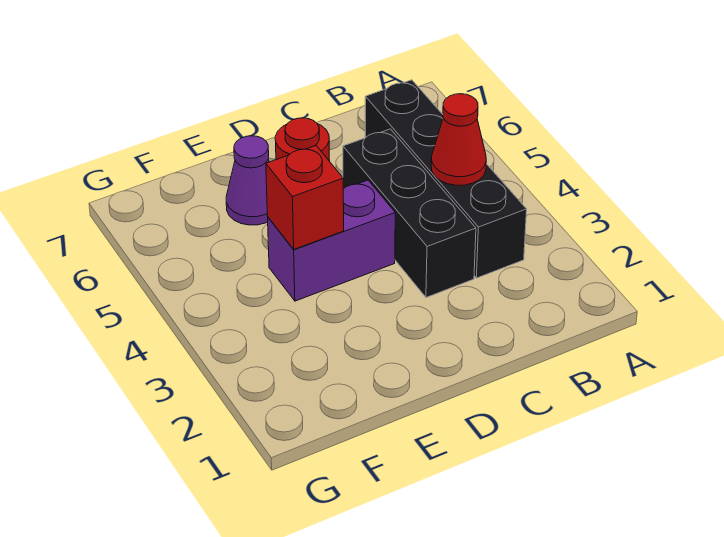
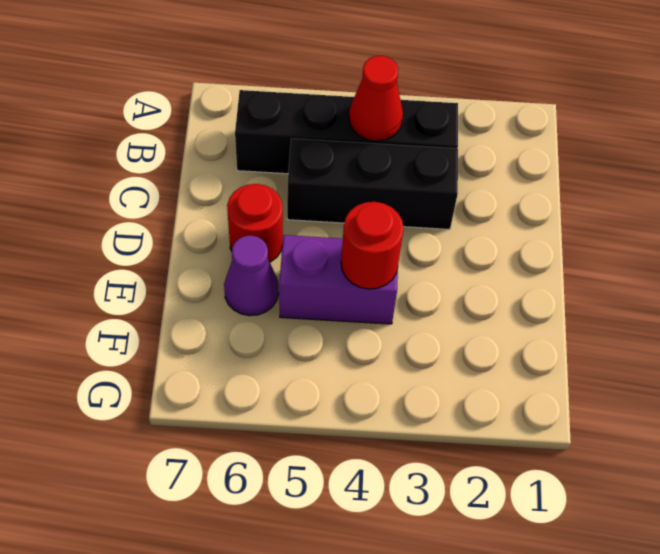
purple brick D4:E4 level 1 -> purple brick E4:E5 level 1
red brick E4 level 2 -> red round brick E4 level 2

